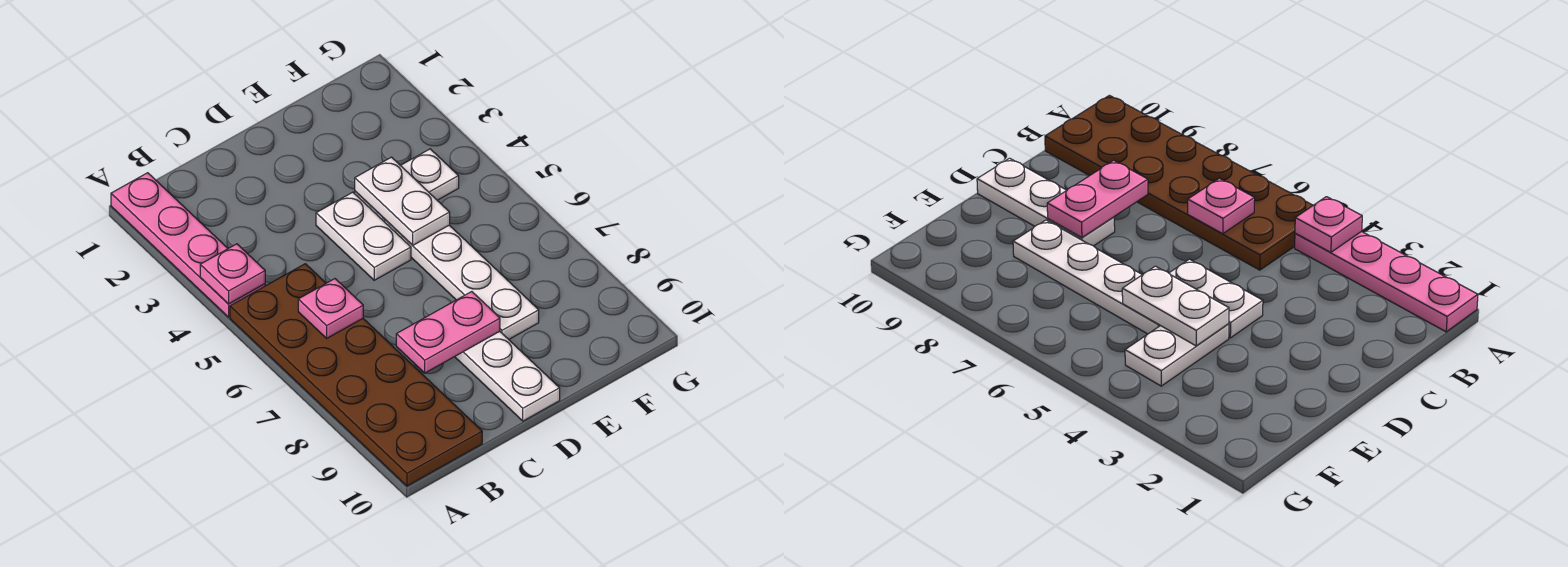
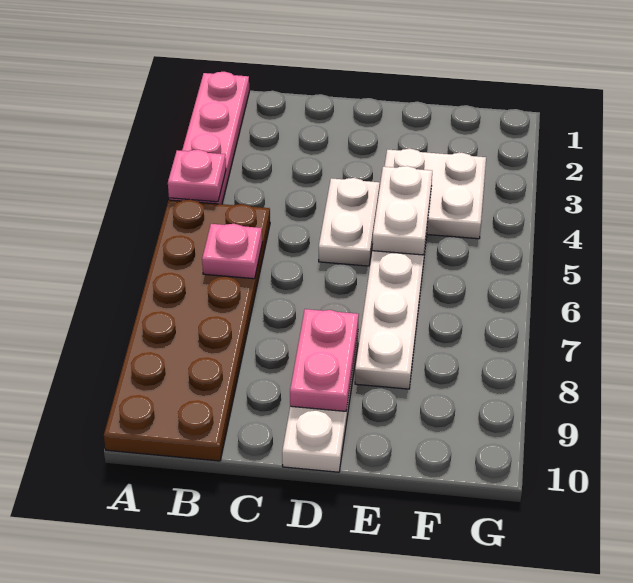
pink plate C8:D8 level 2 -> pink plate D8:D9 level 2
white plate E4:F4 level 1 -> white plate E3:F4 level 1

